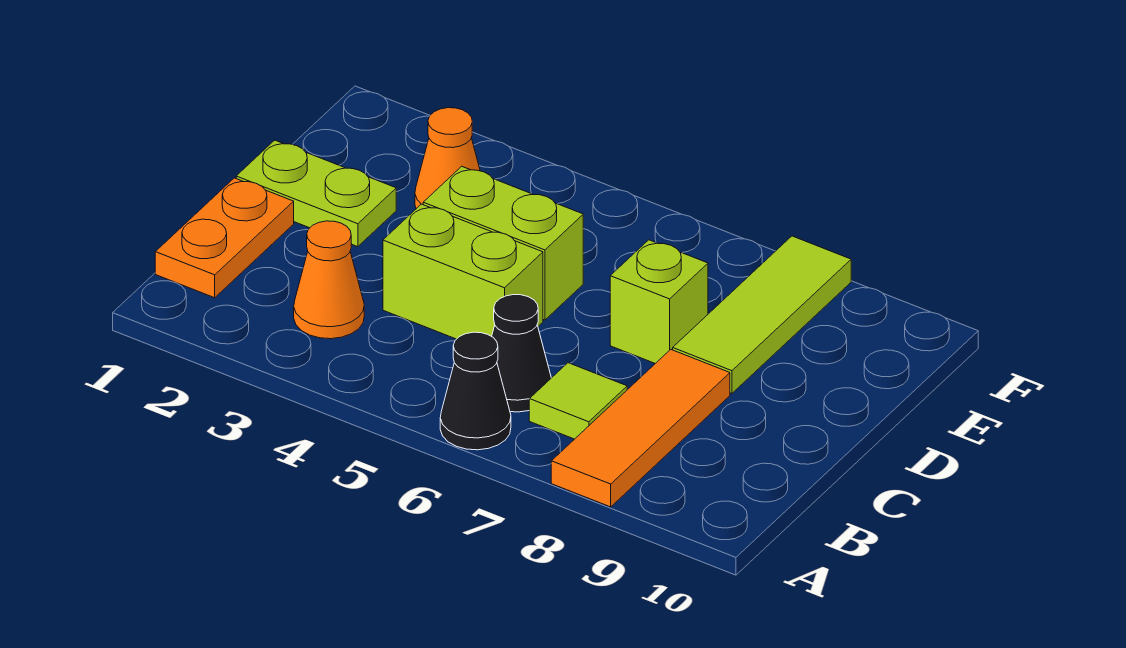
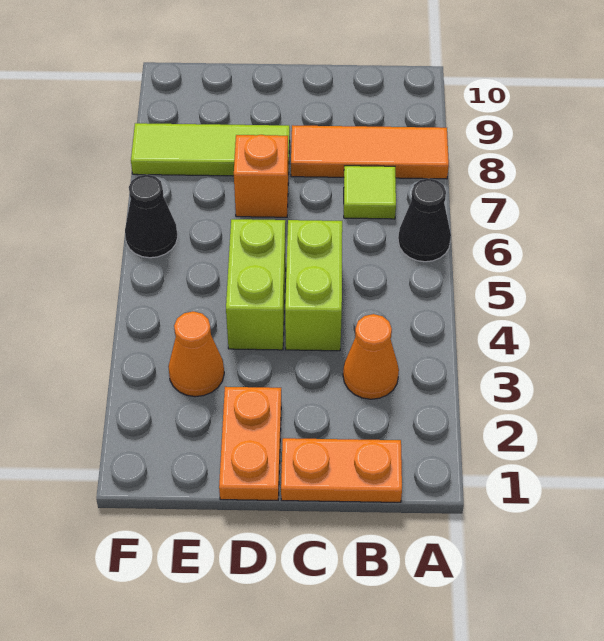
black cone B6 level 1 -> black cone F6 level 1
lime plate D1:D2 level 1 -> orange plate D1:D2 level 1
lime brick D7 level 1 -> orange brick D7 level 1

